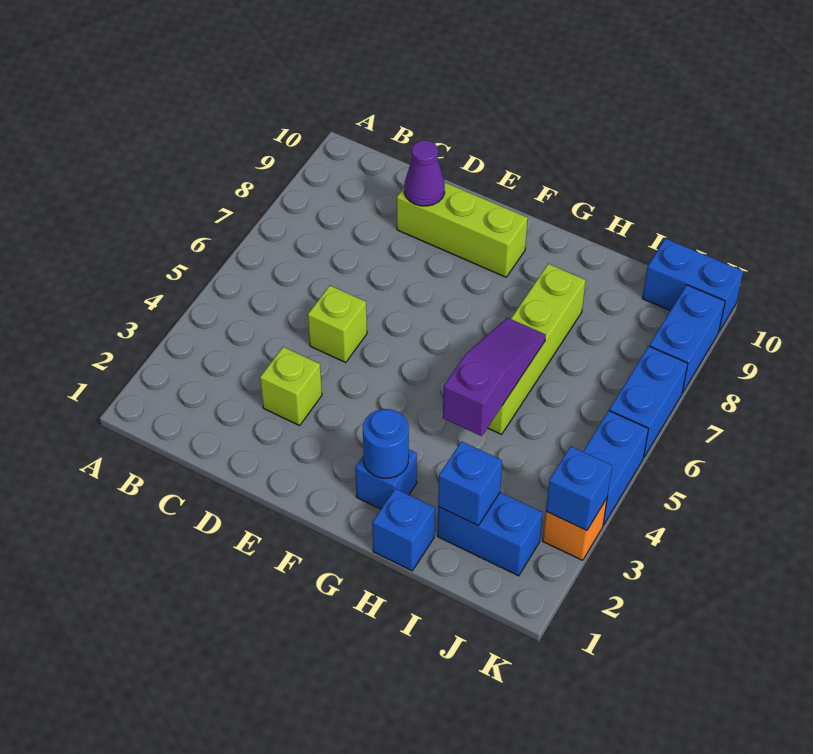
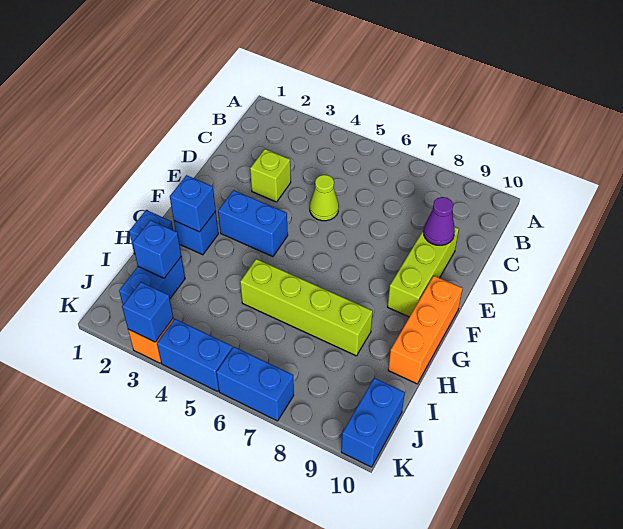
lime brick D5 level 1 -> lime cone D5 level 1
none -> orange brick F10:H10 level 1
blue round brick G2 level 2 -> blue brick G2 level 2
purple slope H4:H6 level 2 top 4 -> none
blue brick K8:K9 level 1 -> blue brick F3:F4 level 1

